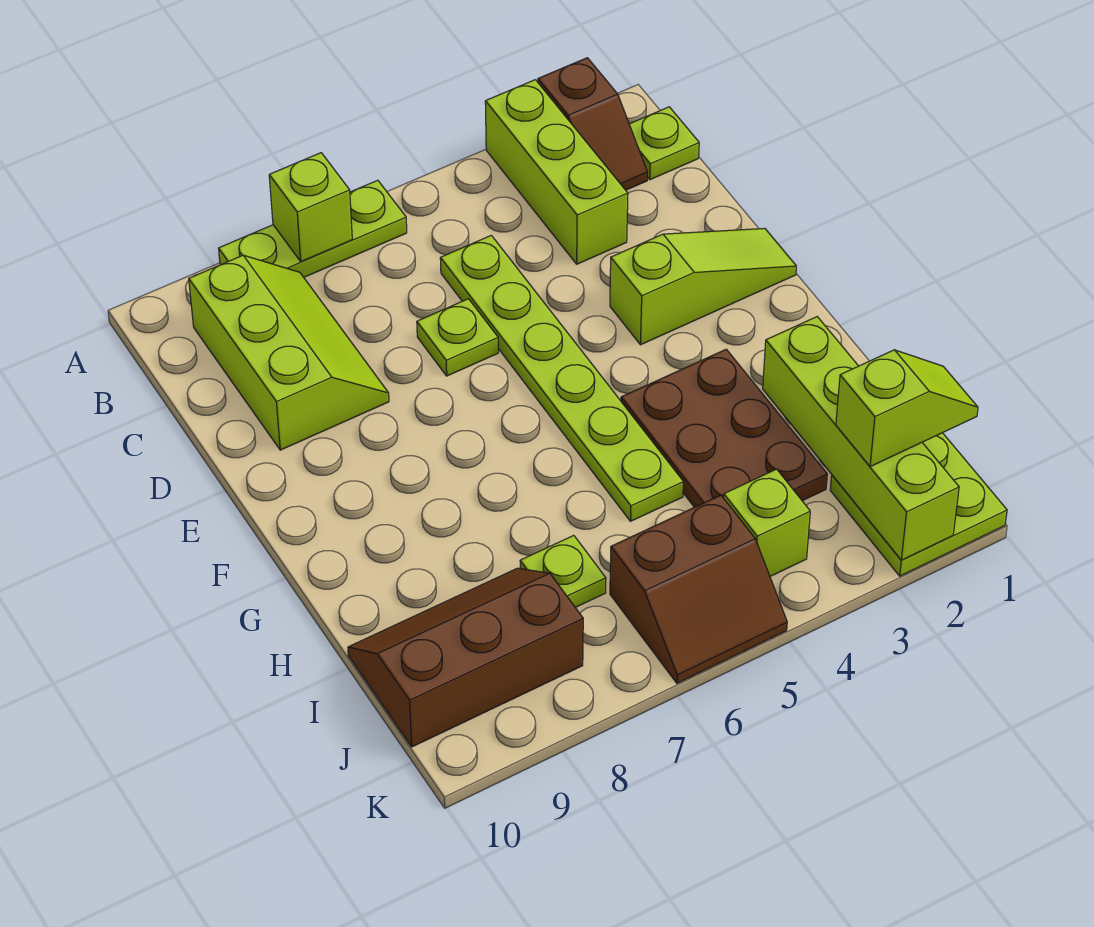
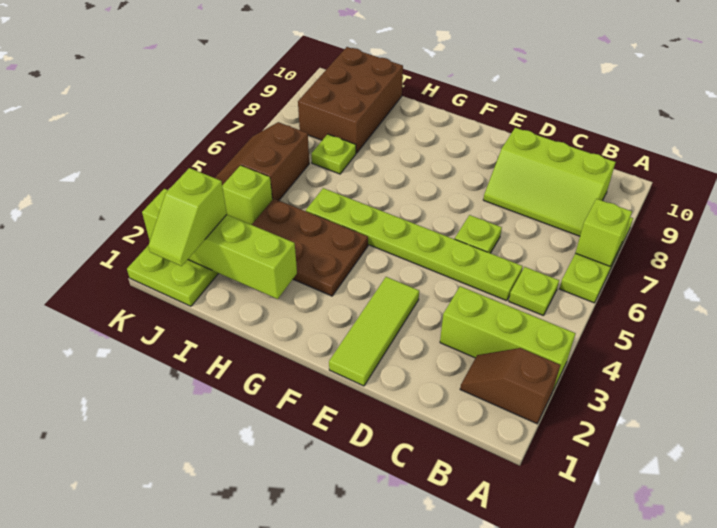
lime plate B1 level 1 -> lime plate B5 level 1
lime slope E1:E3 level 1 top 3 -> lime tile E1:E3 level 1
brown slope I8:J10 level 1 top J -> brown brick I8:J10 level 1

